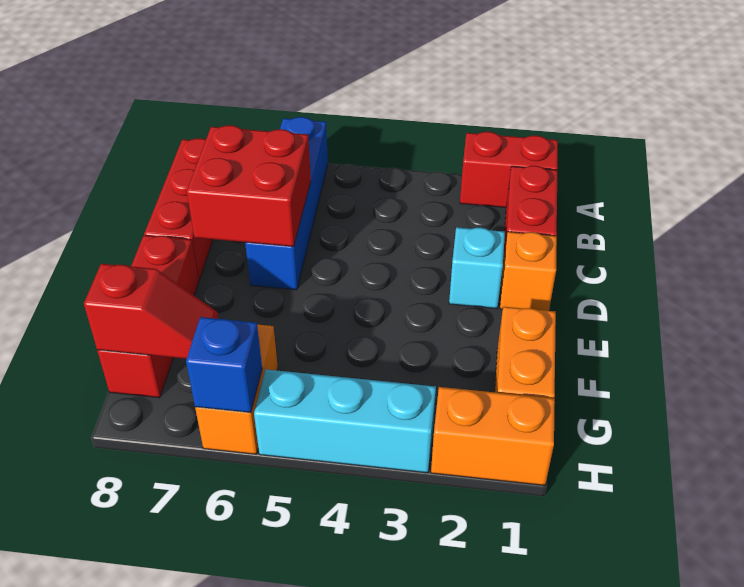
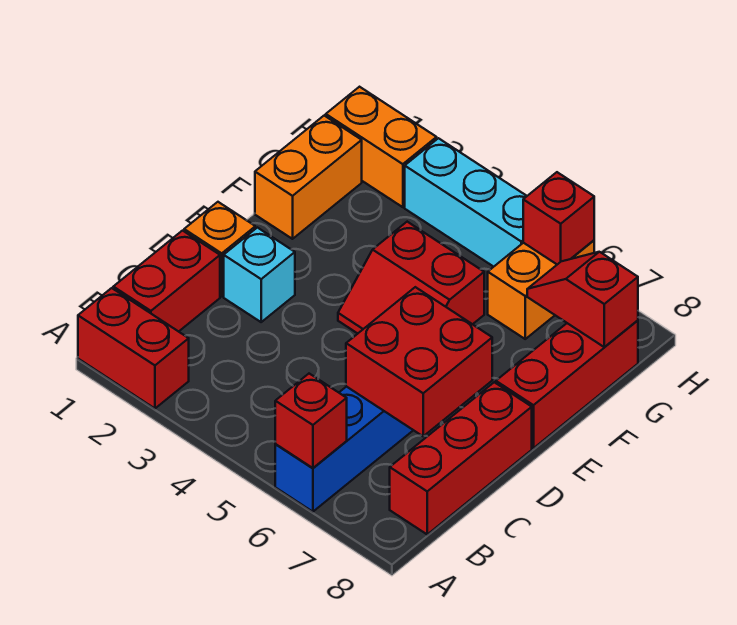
none -> red brick A6 level 2
none -> red slope E4:F5 level 1 top F
blue brick H6 level 2 -> red brick H6 level 2

